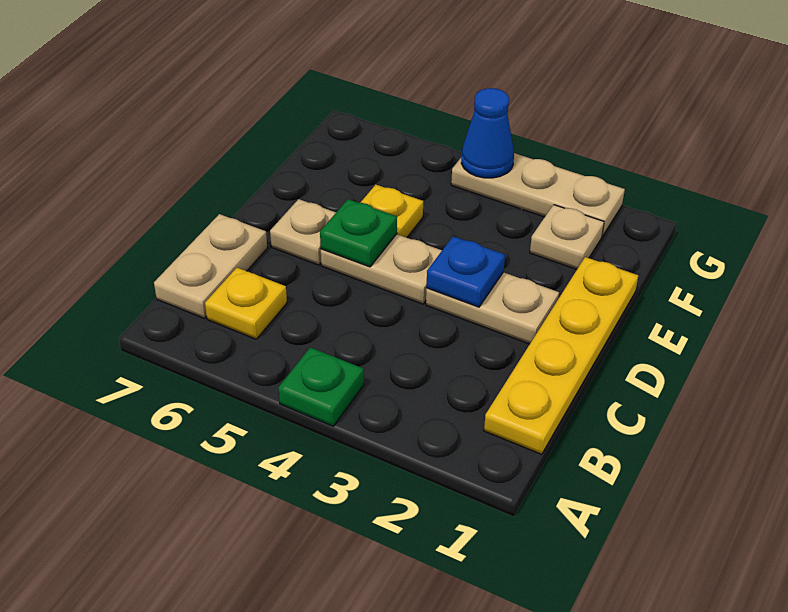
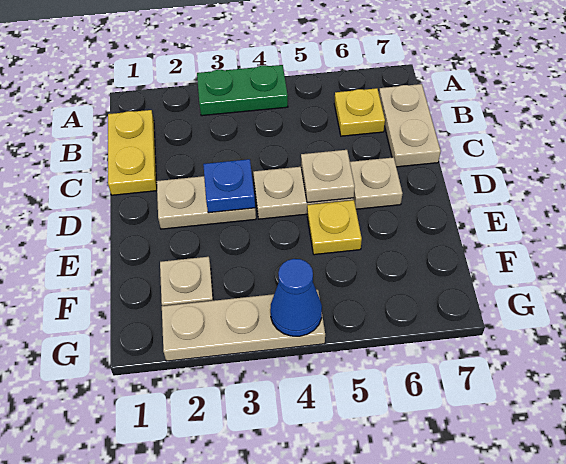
green plate A4 level 1 -> green plate A3:A4 level 1
yellow plate B1:E1 level 1 -> yellow plate B1:C1 level 1
green plate D5 level 2 -> tan plate D5 level 2

